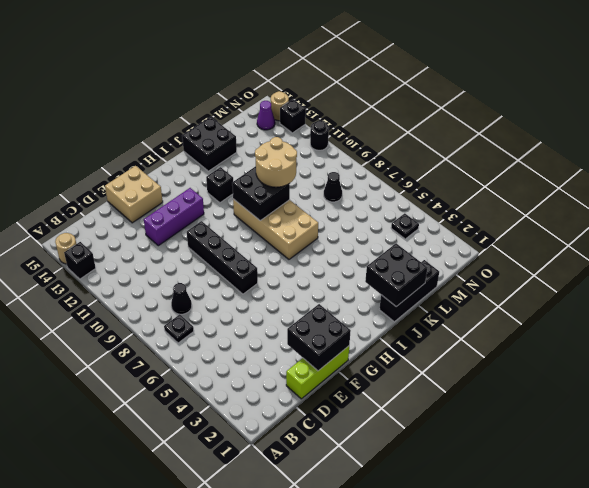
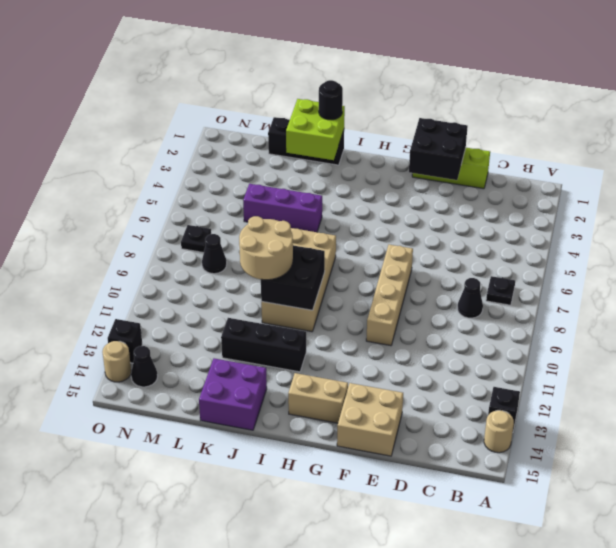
purple brick E12:G12 level 1 -> purple brick J5:L5 level 1
black brick F7:F10 level 1 -> tan brick F7:F10 level 1
none -> tan brick G14:H14 level 1
black brick I12 level 1 -> black brick I12:K12 level 1
black brick J1:K2 level 2 -> lime brick J1:K2 level 2
black brick J14:K15 level 1 -> purple brick J14:K15 level 1
black plate N4 level 1 -> black plate N7 level 1
purple cone N14 level 1 -> black cone N14 level 1
black round brick O11 level 1 -> black round brick J1 level 3

